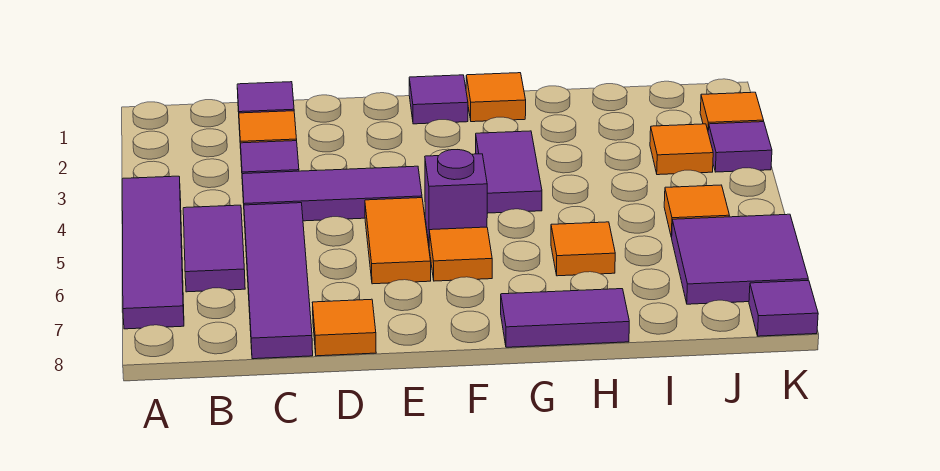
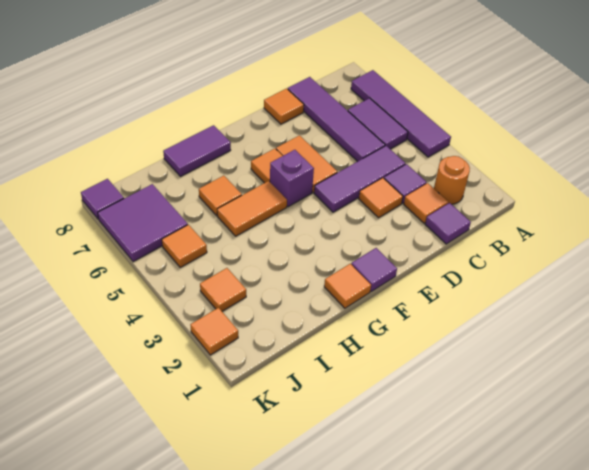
none -> orange round brick B2 level 1
none -> orange tile D3 level 1
purple tile G3:G4 level 1 -> none
none -> orange tile G5:H5 level 1
purple tile K3 level 1 -> none

